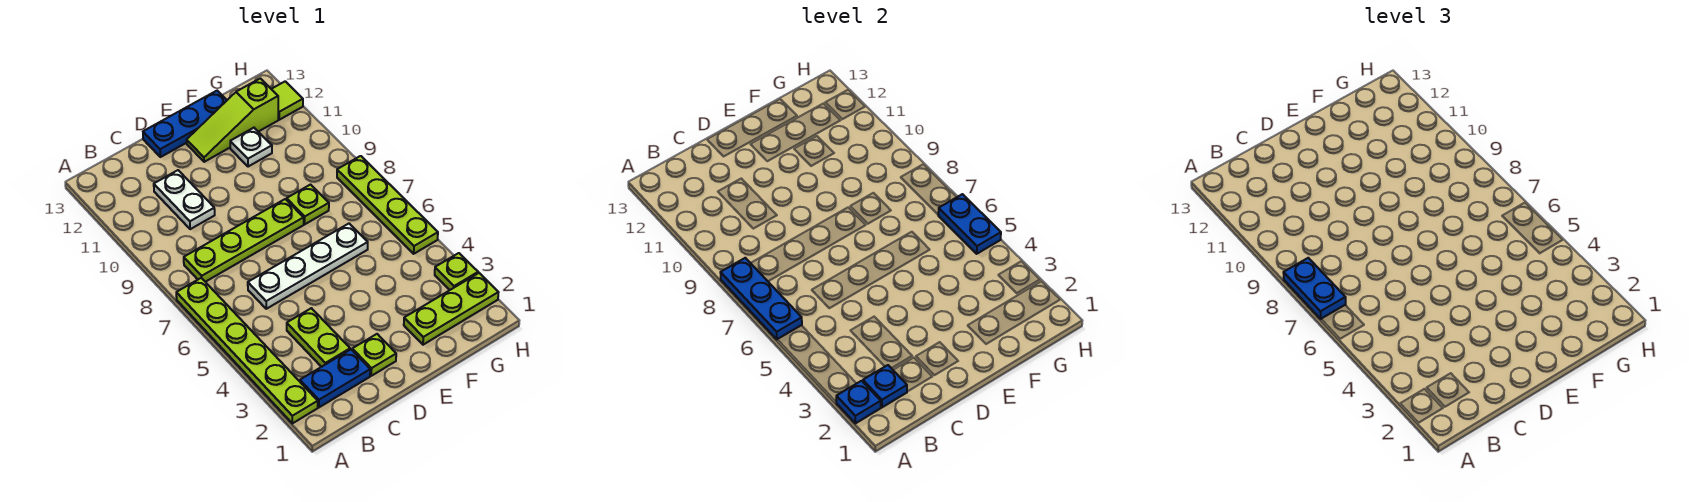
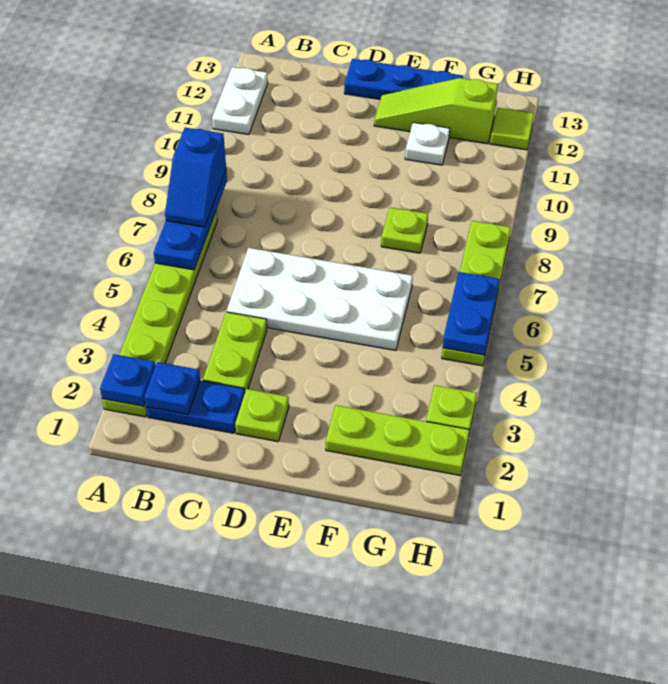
blue plate A7:A8 level 3 -> blue slope A7:A8 level 3 top 8
lime plate B8:E8 level 1 -> none
white plate C6:F6 level 1 -> white plate C5:F6 level 1
white plate C10:C11 level 1 -> white plate A11:A12 level 1

